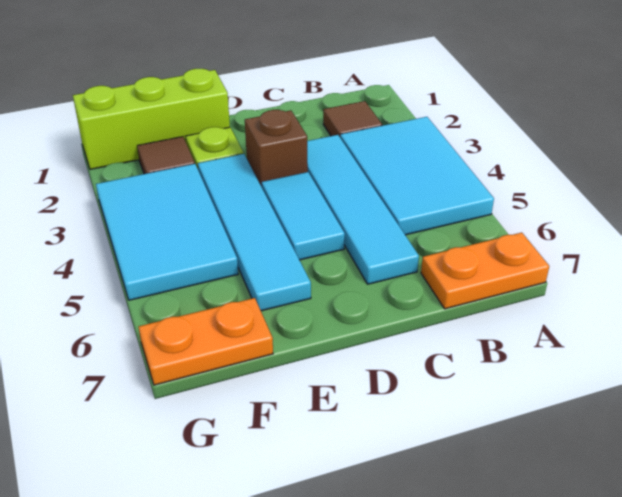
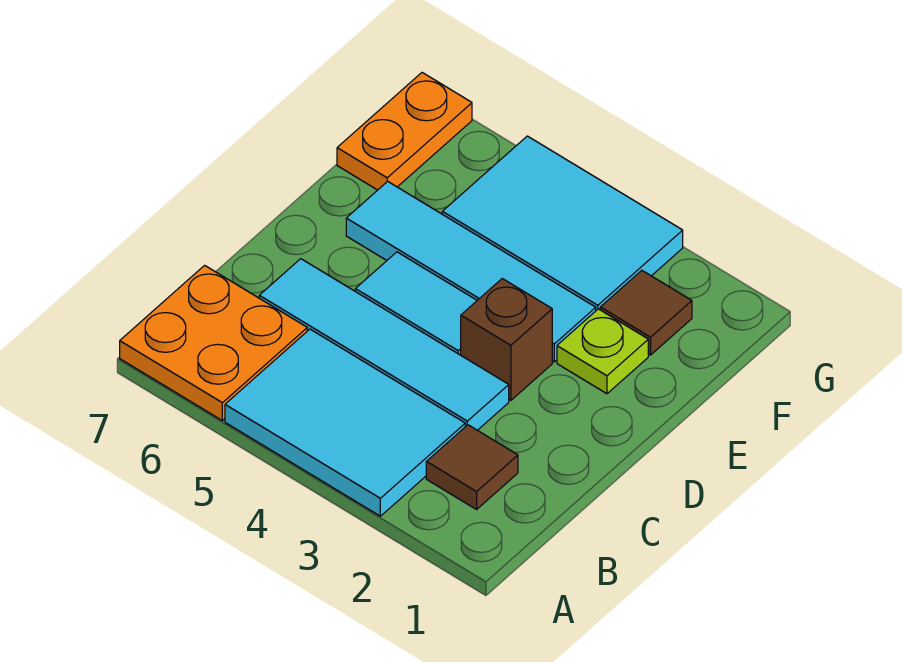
orange plate A7:B7 level 1 -> orange plate A6:B7 level 1
lime brick E1:G1 level 1 -> none

